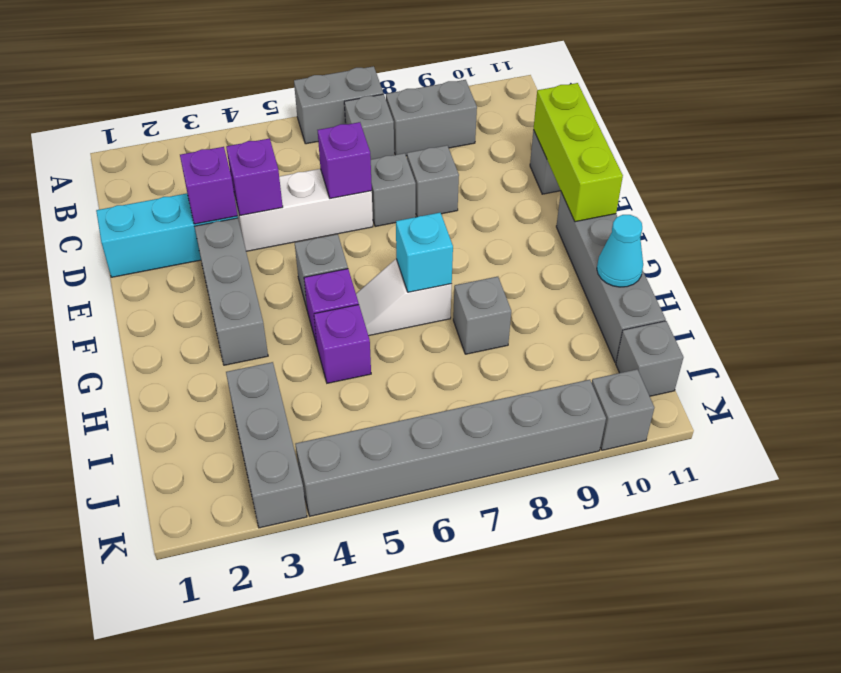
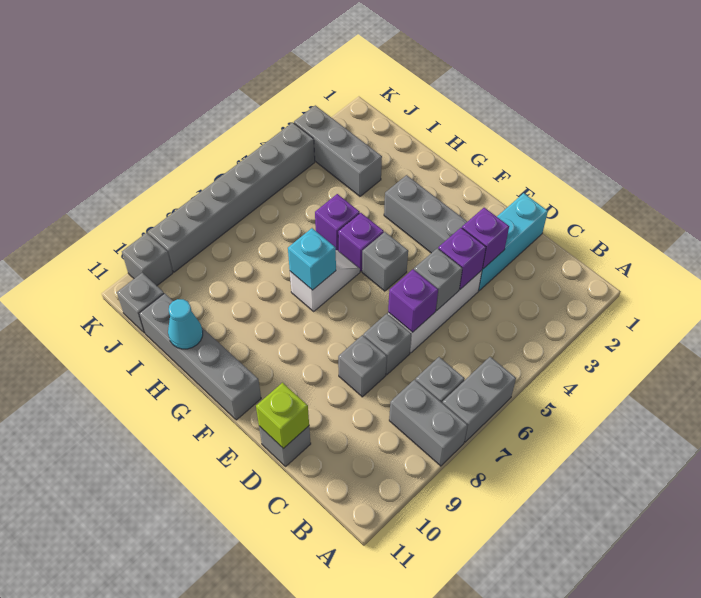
grey brick B8:B9 level 1 -> grey brick A8:B8 level 1
lime brick D11:F11 level 2 -> lime brick D11 level 2
grey brick H8 level 1 -> grey brick D5 level 2

